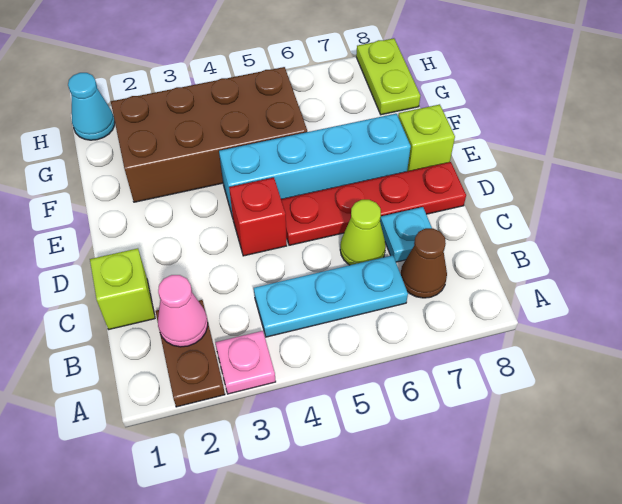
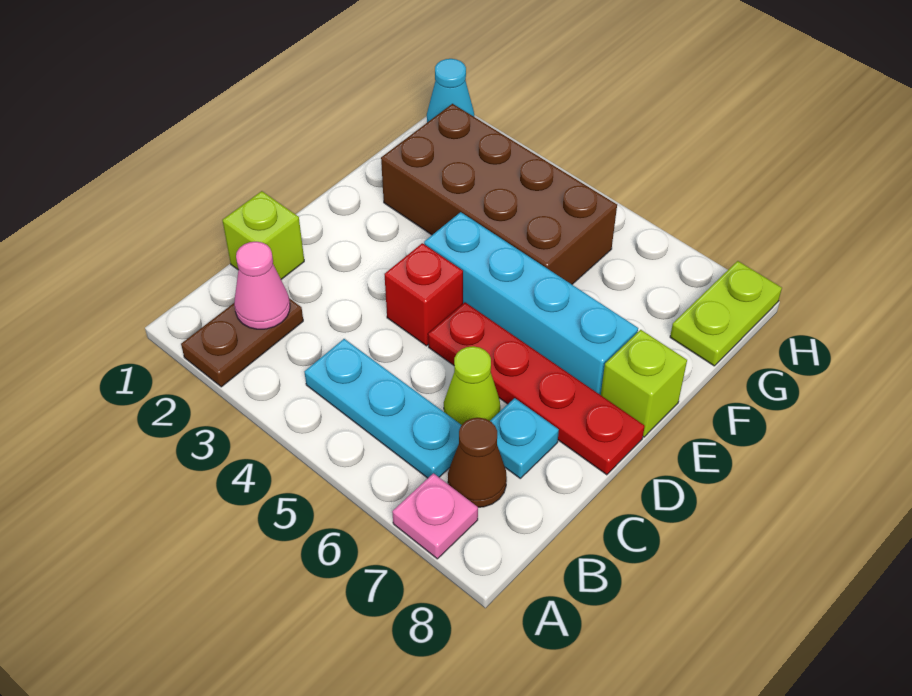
pink plate A3 level 1 -> pink plate A7 level 1

